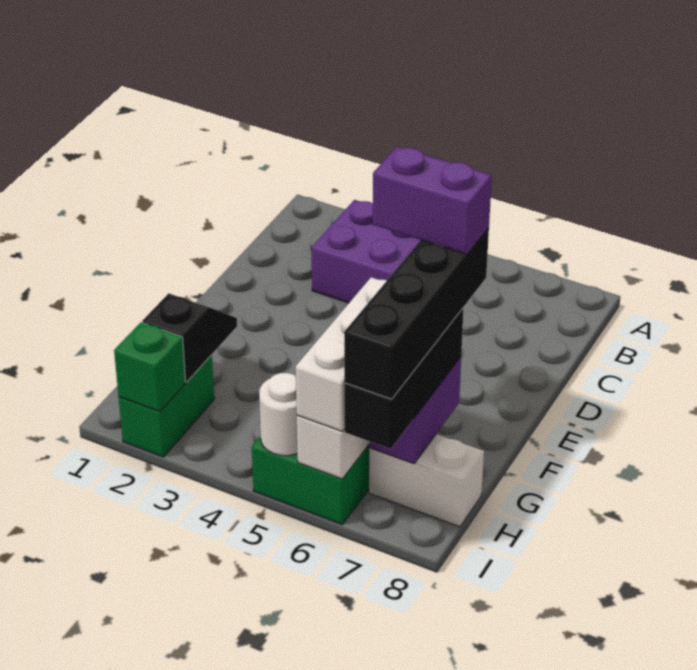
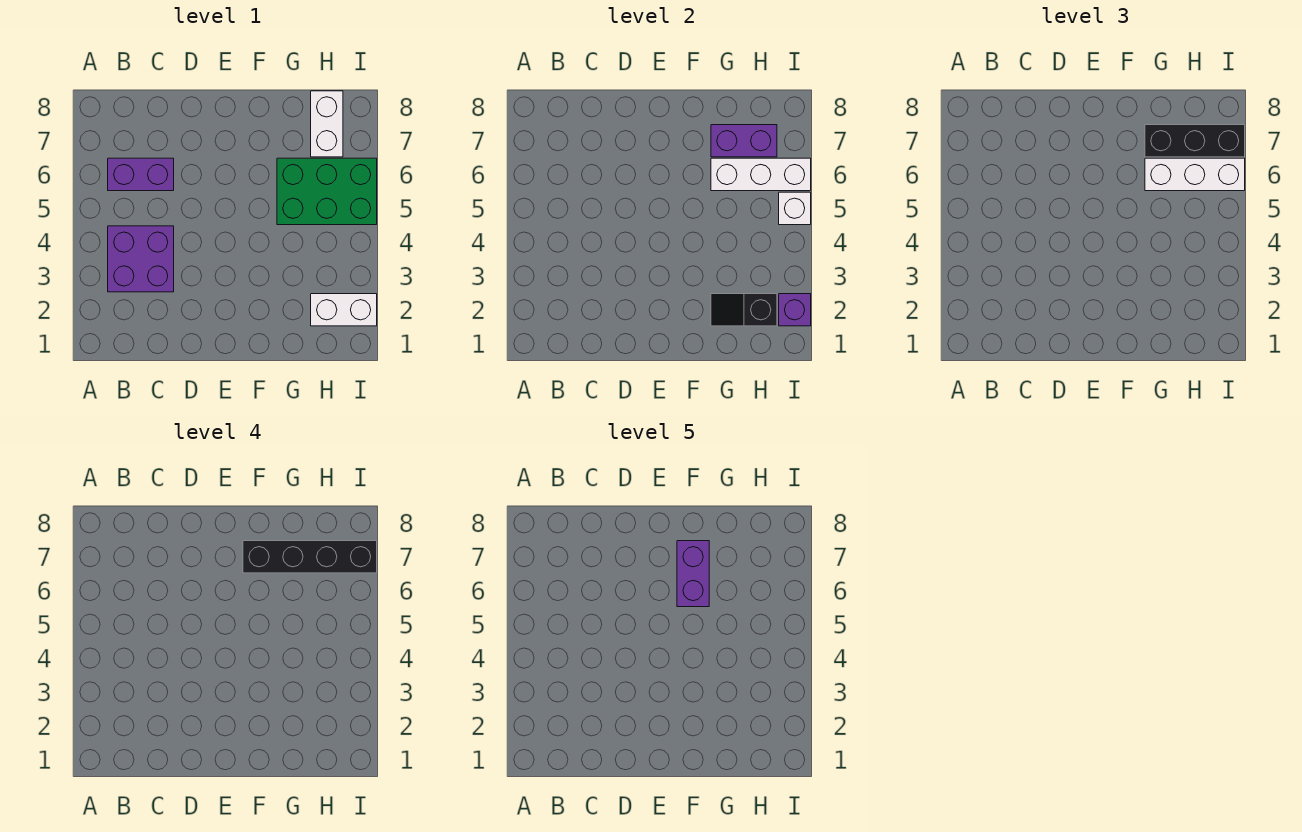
none -> purple brick B6:C6 level 1
green brick H2:I2 level 1 -> white brick H2:I2 level 1
green brick I2 level 2 -> purple brick I2 level 2
white round brick I5 level 2 -> white brick I5 level 2

